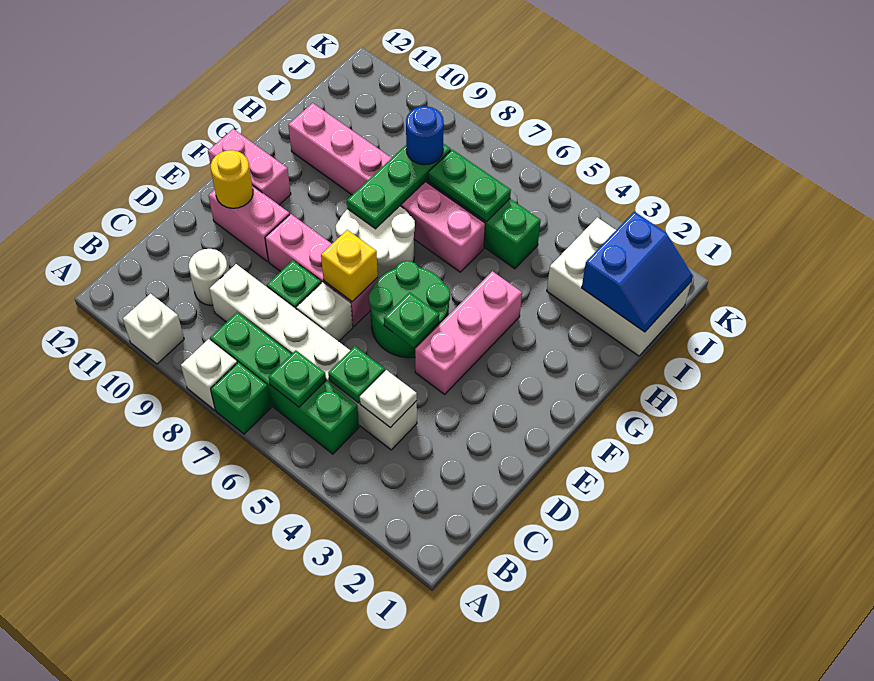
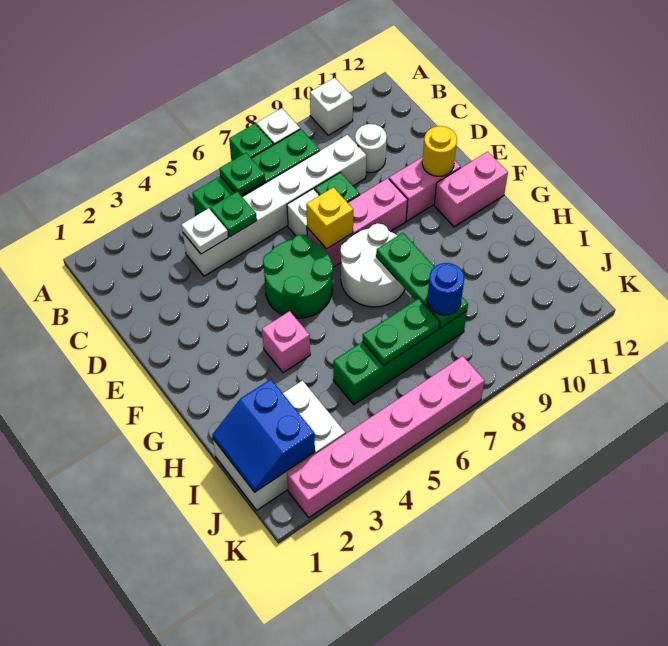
pink brick E4:G4 level 1 -> pink brick G4 level 1
green plate E5 level 2 -> none
pink brick H6:H11 level 1 -> pink brick K2:K7 level 1

